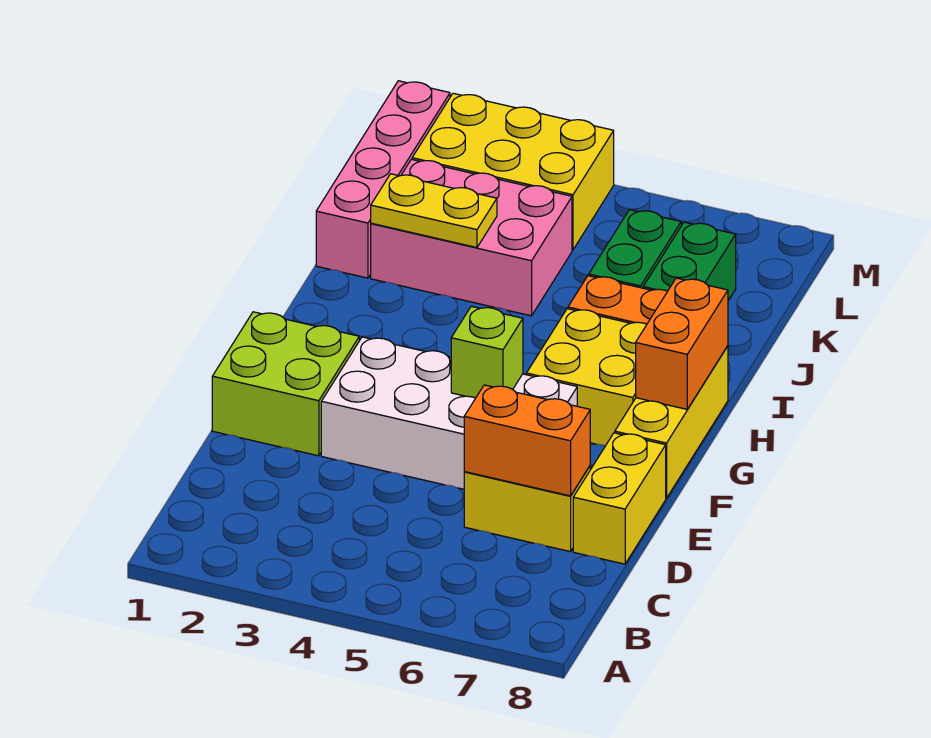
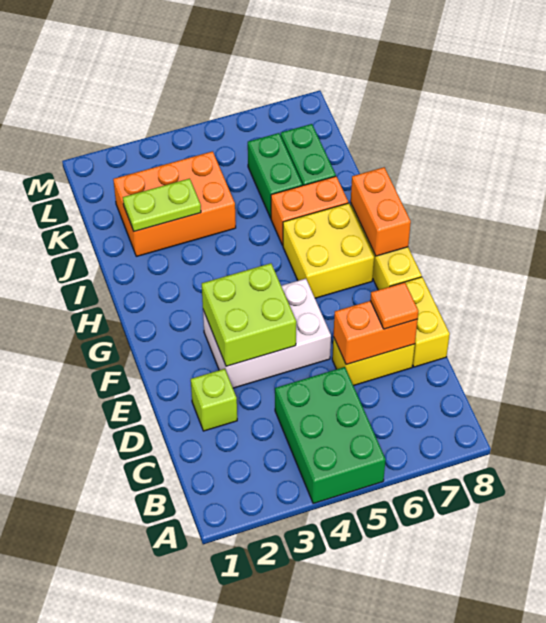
none -> green brick A4:C5 level 1
none -> orange tile D7 level 3
lime brick E1:F2 level 1 -> lime brick E3:F4 level 2
white brick E3:F6 level 1 -> white brick E3:F5 level 1
lime brick F5 level 2 -> lime brick D2 level 1
pink brick J1:M1 level 1 -> none
pink brick J2:K4 level 1 -> orange brick J2:K4 level 1
yellow plate J2:J3 level 2 -> lime plate J2:J3 level 2
yellow brick L2:M4 level 1 -> none

